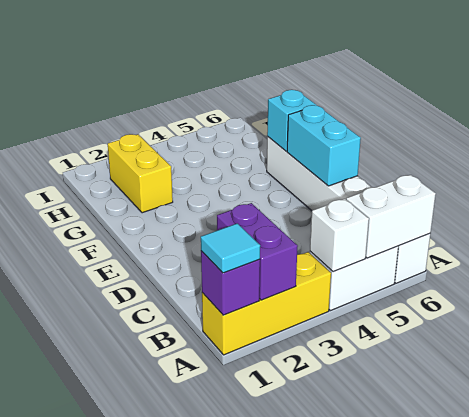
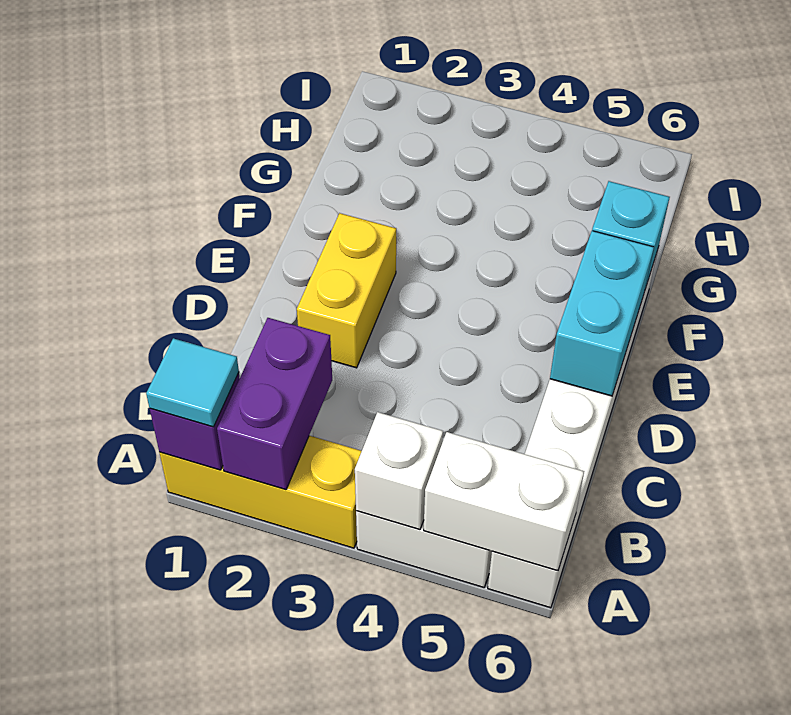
yellow brick G2:H2 level 1 -> yellow brick D2:E2 level 1

